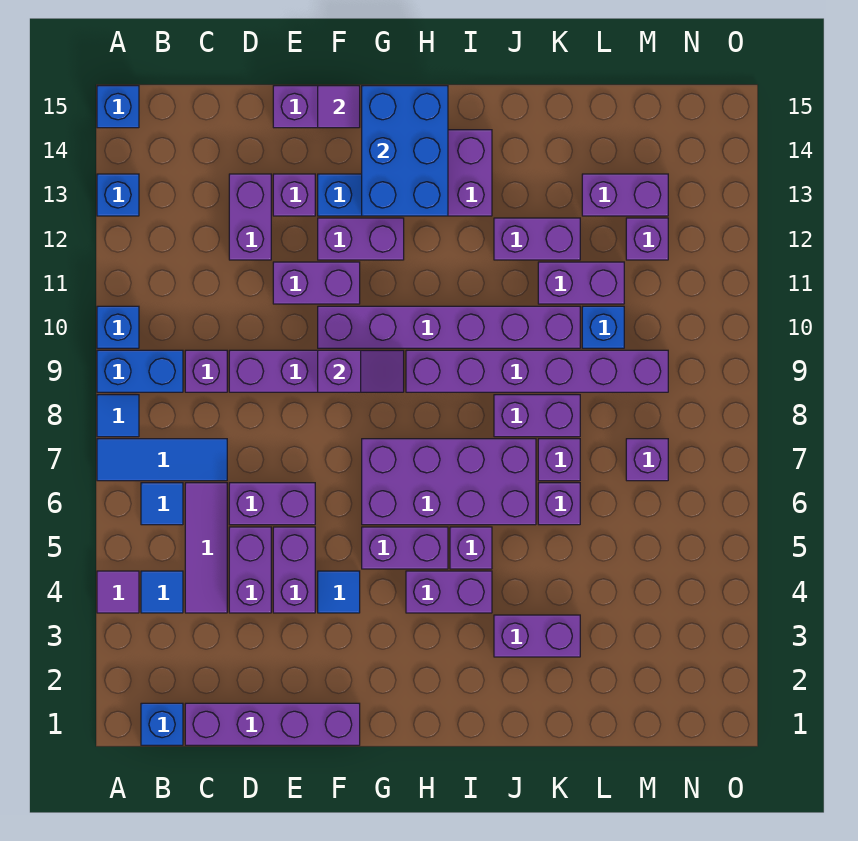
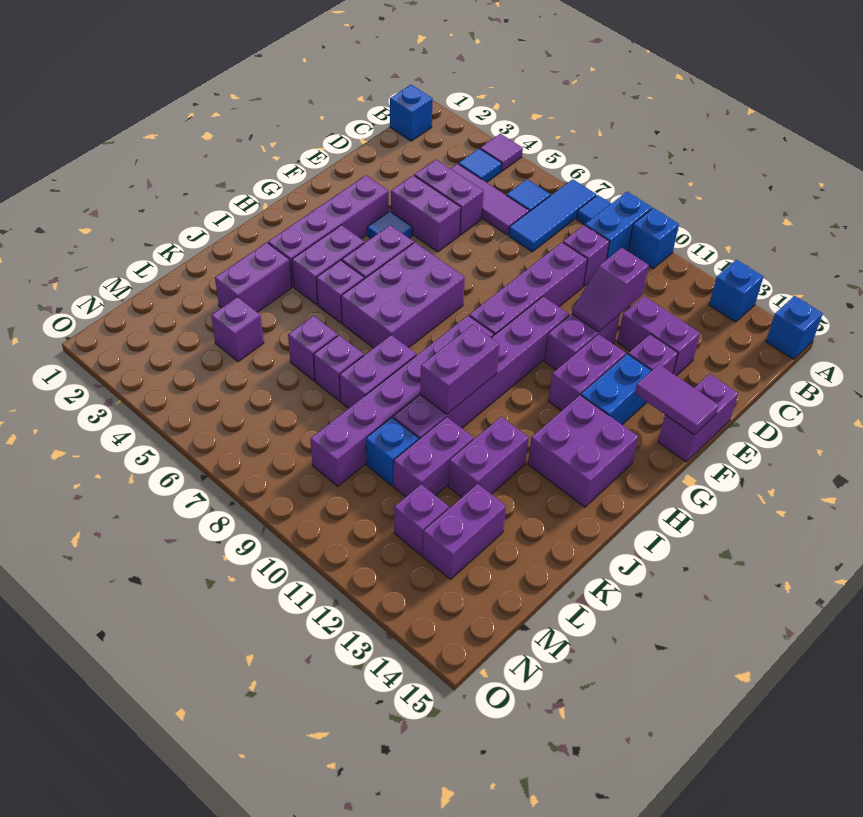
purple brick C1:F1 level 1 -> purple brick F3:I3 level 1
purple brick D6:E6 level 1 -> purple brick I10:J10 level 2
purple slope F9:G9 level 2 top F -> purple slope D11:E11 level 2 top D
purple tile F15 level 2 -> purple tile F14:F15 level 2
purple brick G6:J7 level 1 -> purple brick G6:I7 level 1
blue brick G13:H15 level 2 -> none
purple brick M7 level 1 -> purple brick L4 level 1

